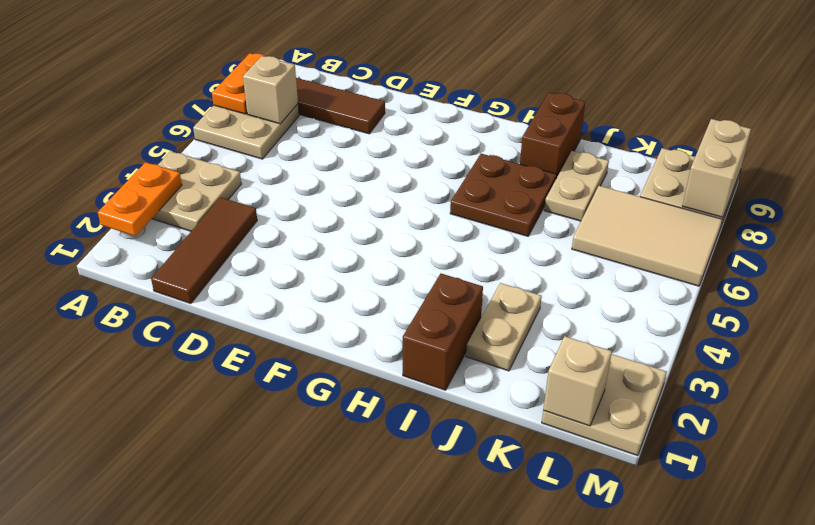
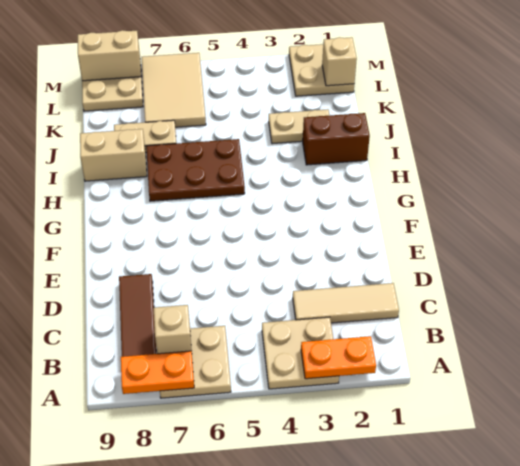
brown tile C1:C3 level 1 -> tan tile C1:C3 level 1
brown plate H6:I7 level 1 -> brown plate H5:I7 level 1
brown brick I8:I9 level 1 -> tan brick I8:I9 level 1

